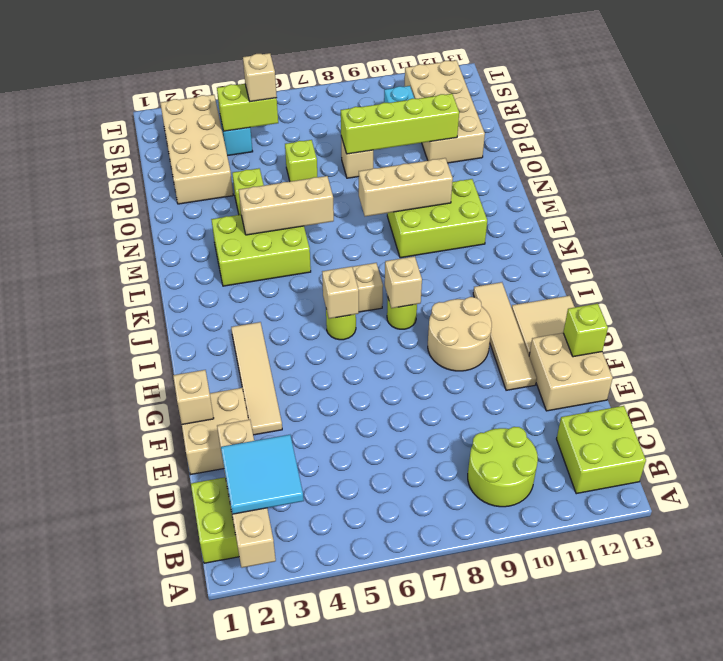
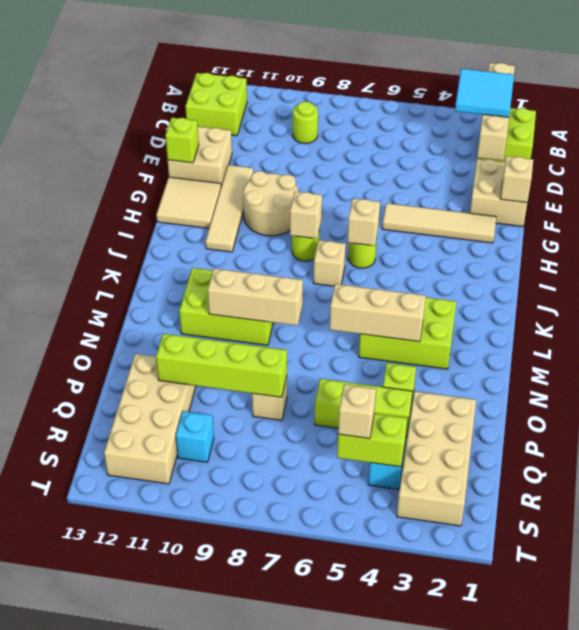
lime round brick B9:C10 level 1 -> lime round brick C9 level 1
tan tile F3:I3 level 1 -> tan tile G2:G5 level 1
lime brick P6 level 1 -> lime brick P4:P6 level 1

